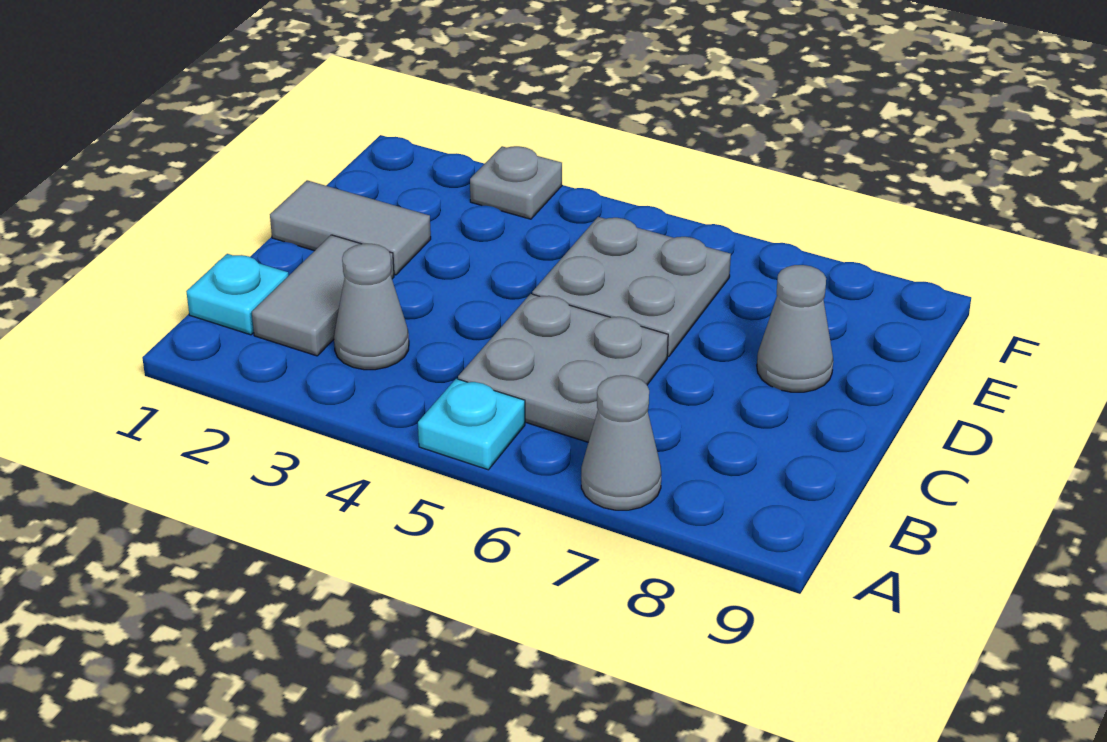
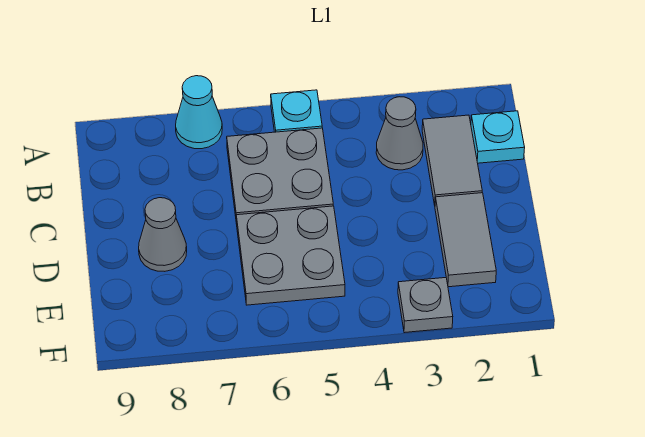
grey cone A7 level 1 -> cyan cone A7 level 1
grey tile D1:D2 level 1 -> grey tile D2:E2 level 1

